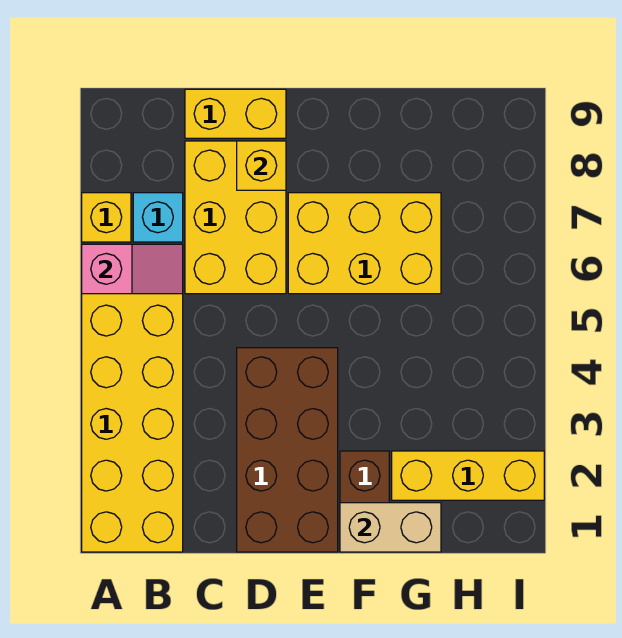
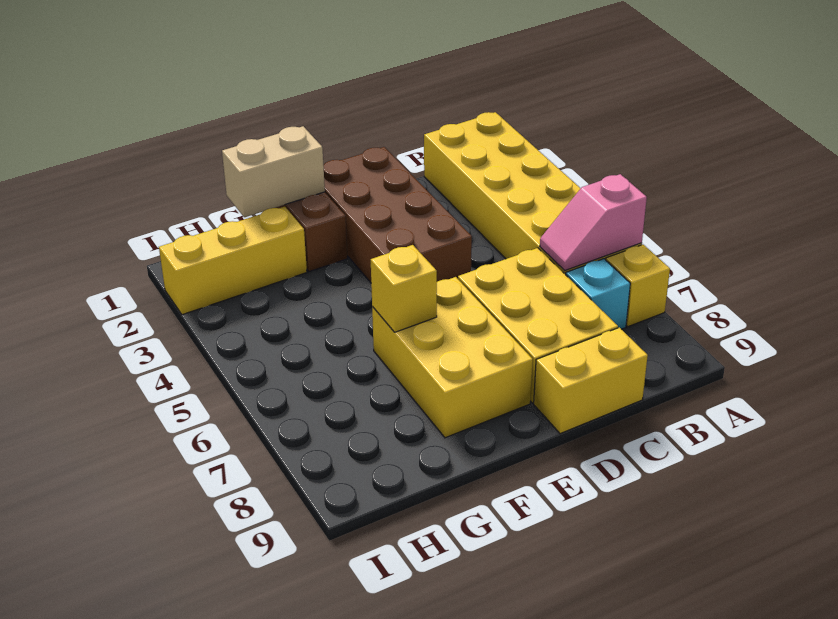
yellow brick D8 level 2 -> yellow brick F6 level 2
yellow brick E6:G7 level 1 -> yellow brick E6:F8 level 1

